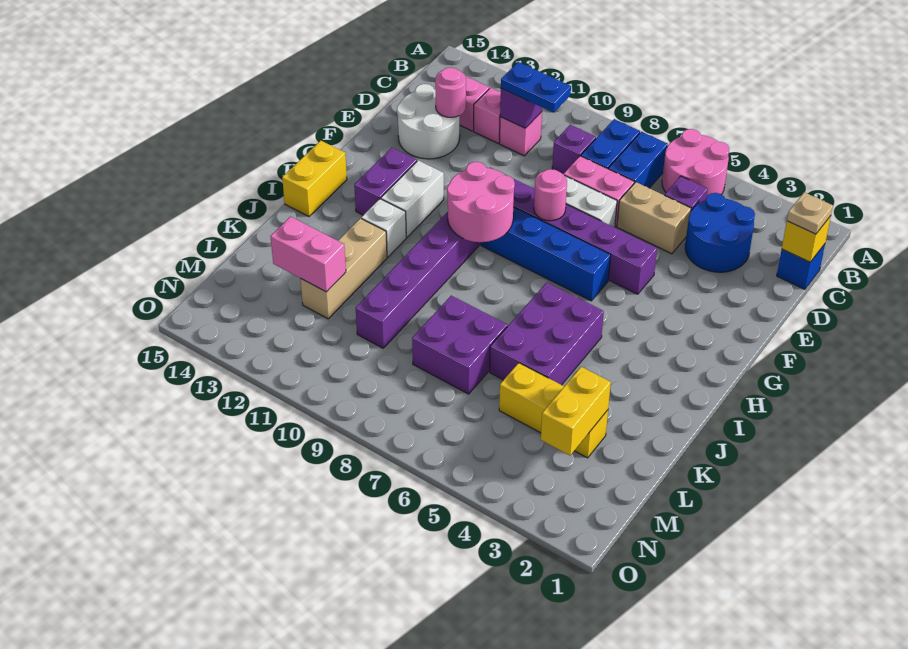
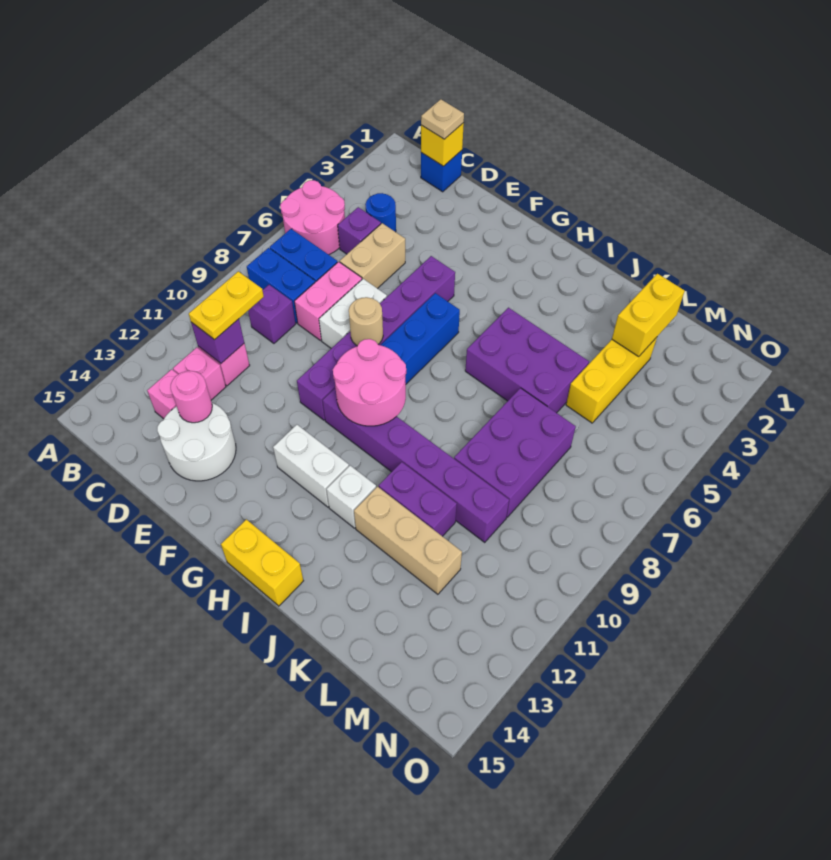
blue round brick C3:D4 level 1 -> blue round brick C4 level 1
blue plate C10:C11 level 3 -> yellow plate C10:C11 level 3
pink round brick F8 level 2 -> tan round brick F8 level 2
purple brick G13:H13 level 1 -> purple brick J11:K11 level 1
purple brick K7:L8 level 1 -> purple brick K7:L9 level 1
yellow brick L3:M3 level 2 -> yellow brick L2:L3 level 2
pink brick L12:L13 level 2 -> none

